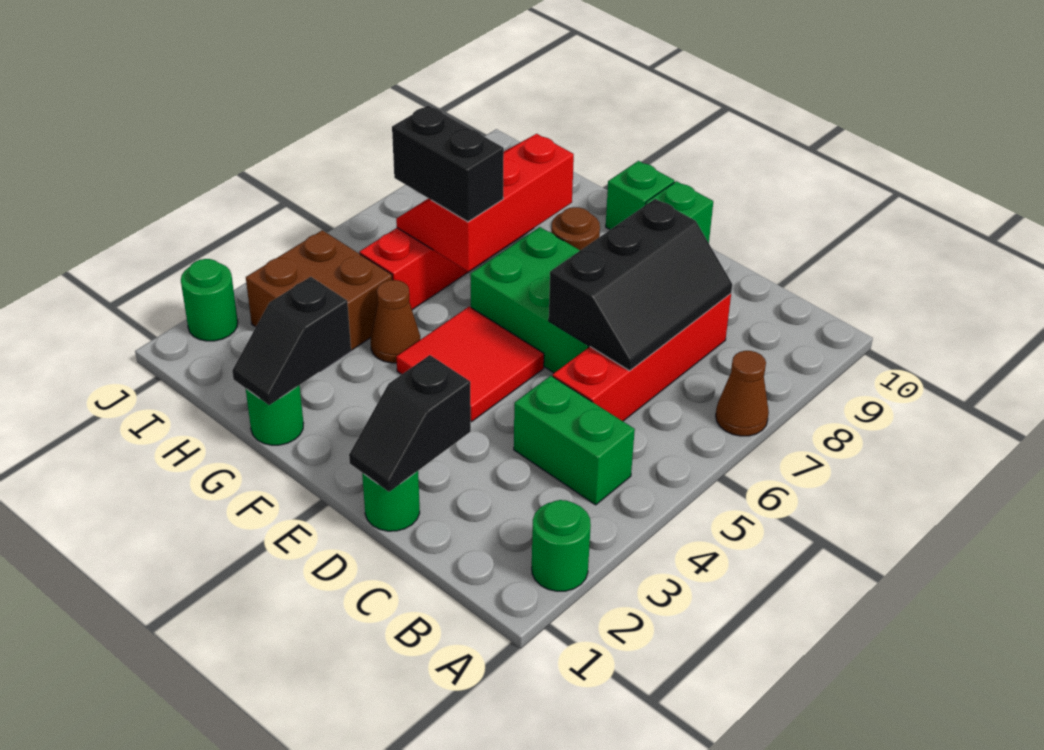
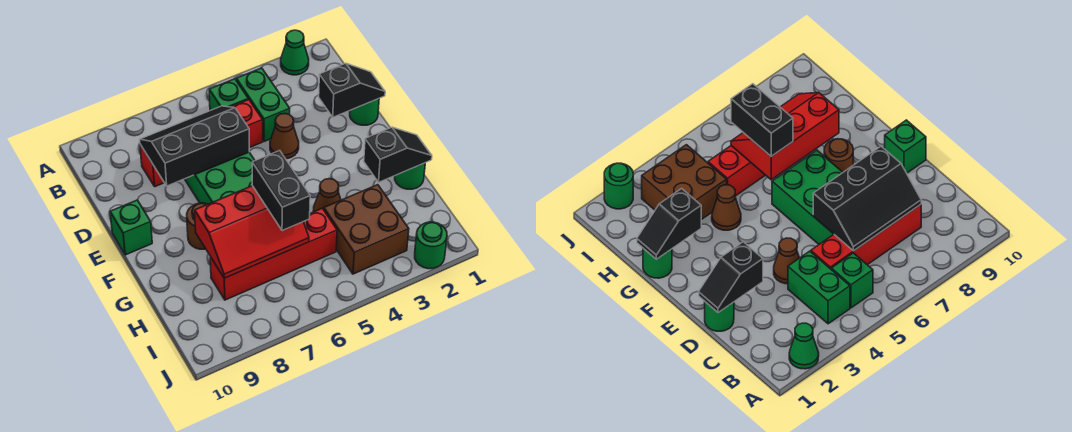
green round brick A2 level 1 -> green cone A2 level 1
brown cone A7 level 1 -> brown cone D4 level 1
red tile E4:F5 level 1 -> none
green brick F10 level 1 -> green brick B5 level 1

